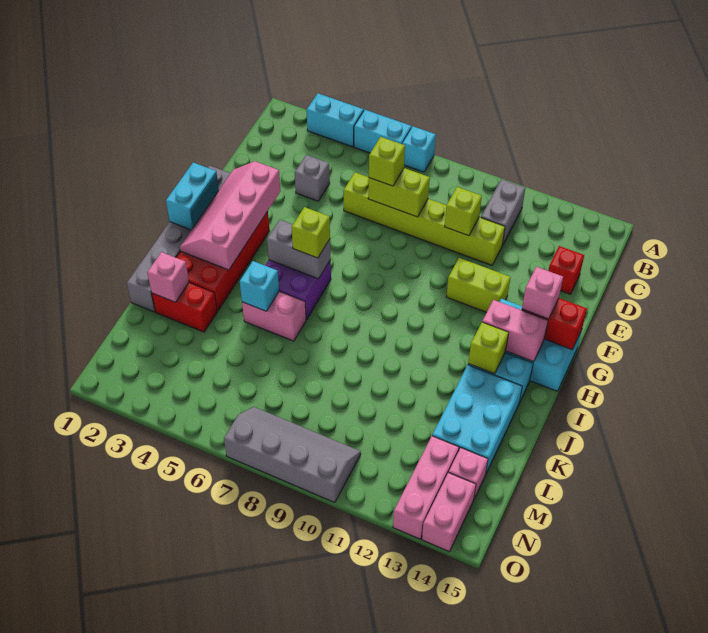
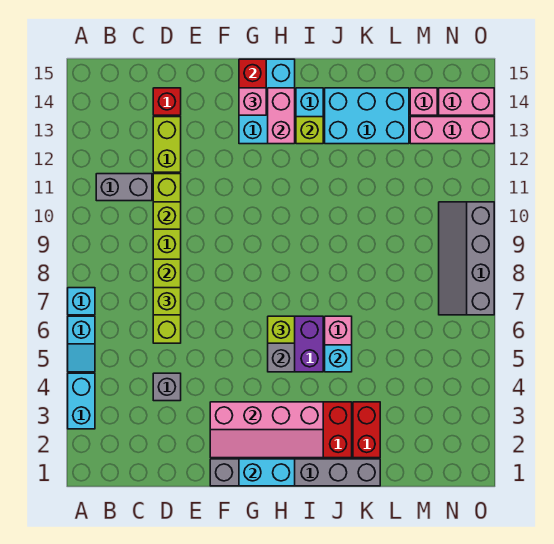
cyan brick A5:A6 level 1 -> cyan slope A5:A6 level 1 top 6
lime brick F11:F12 level 1 -> lime brick D12:D13 level 1
pink brick K2 level 2 -> none

